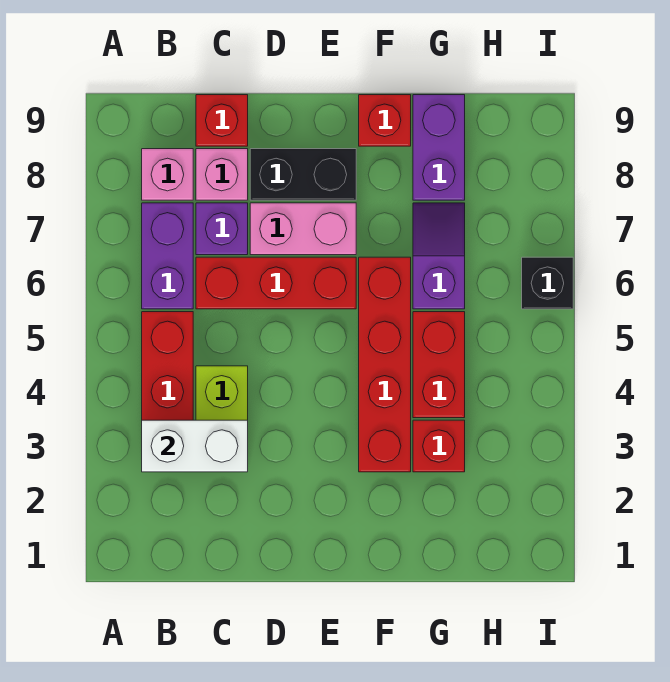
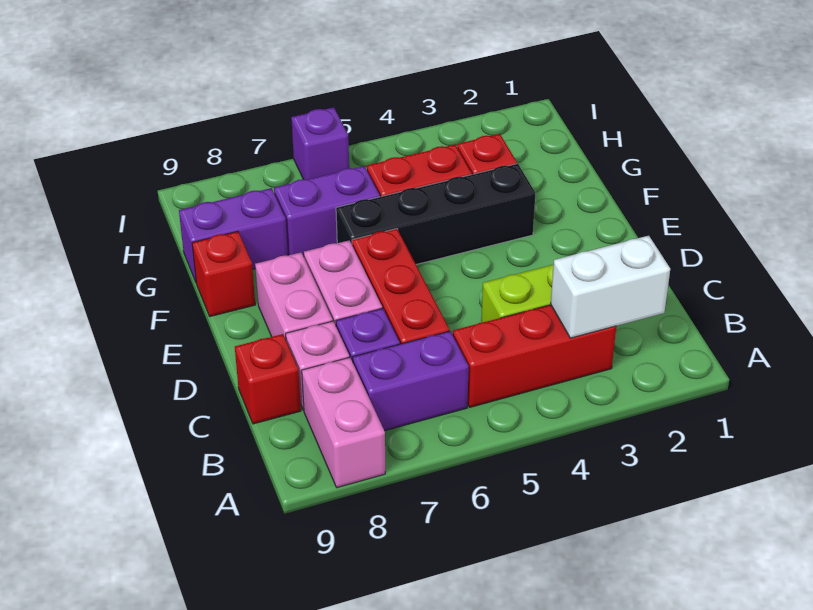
white brick B3:C3 level 2 -> white brick B2:B3 level 2
pink brick B8 level 1 -> pink brick A8:B8 level 1
black brick D8:E8 level 1 -> pink brick D8:E8 level 1
red brick F3:F6 level 1 -> black brick F3:F6 level 1
purple slope G6:G7 level 1 top 6 -> purple brick G6:G7 level 1
black brick I6 level 1 -> purple brick I6 level 1

